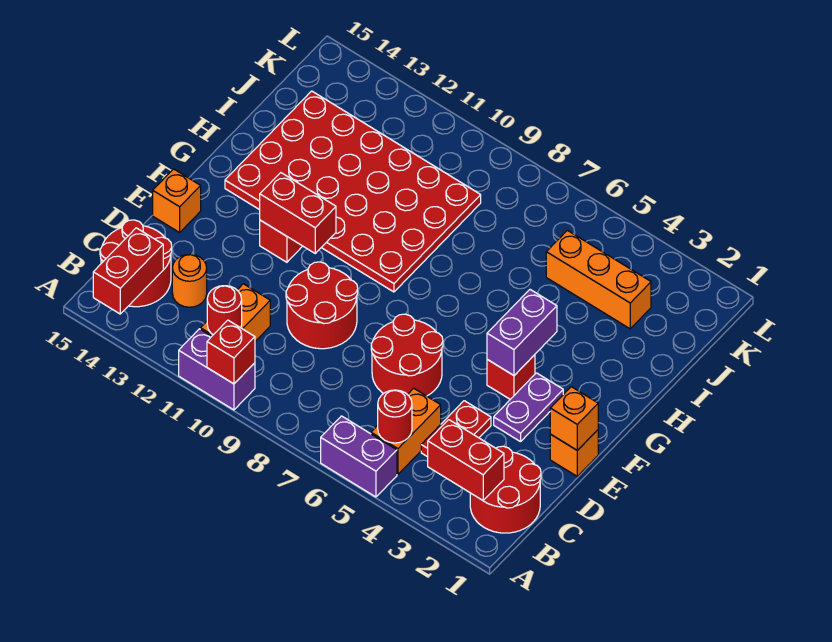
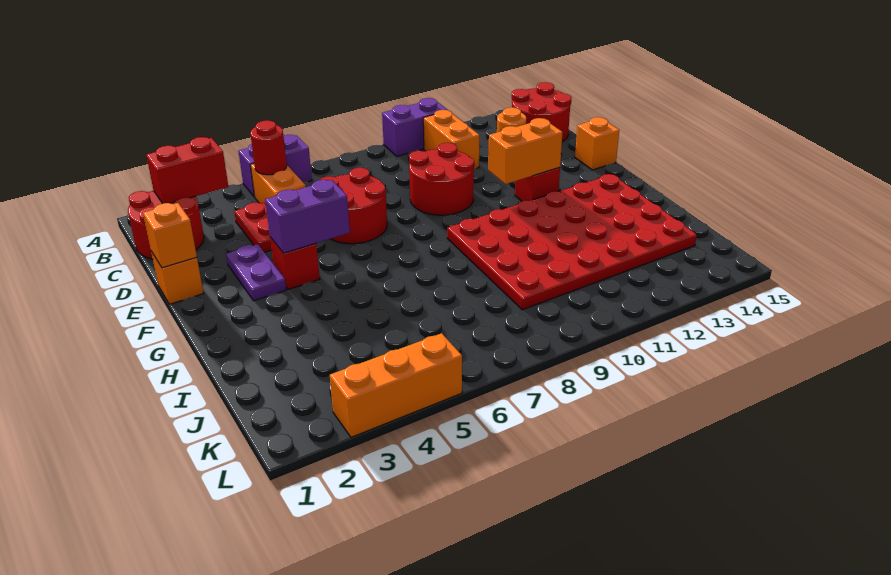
red brick A10 level 2 -> none
red brick A14:B14 level 2 -> none
red round brick B11 level 2 -> none
purple brick F4:G4 level 2 -> purple brick F4:F5 level 2
red brick F11:F12 level 2 -> orange brick F11:F12 level 2
orange brick J3:J5 level 1 -> orange brick L3:L5 level 1

